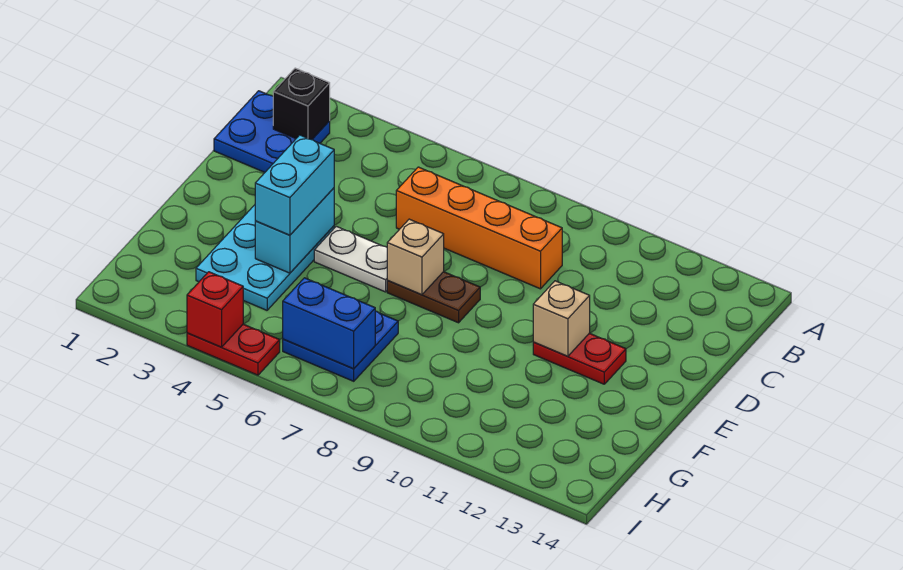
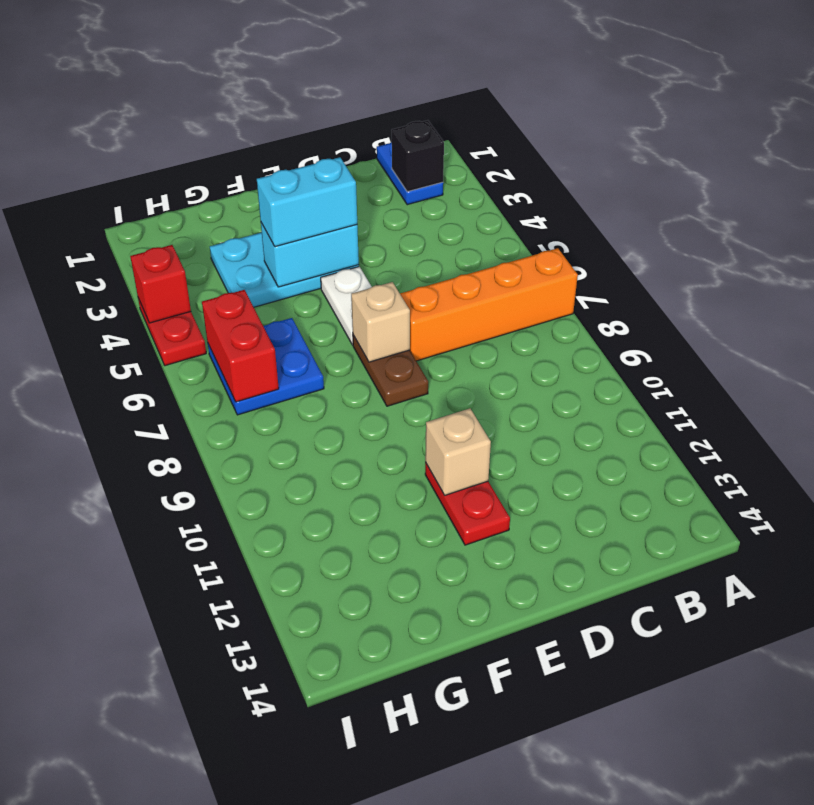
blue plate B1:C2 level 1 -> blue plate B1:B2 level 1
orange brick C6:C9 level 1 -> orange brick A7:D7 level 1
blue brick H6:H7 level 2 -> red brick H6:H7 level 2

